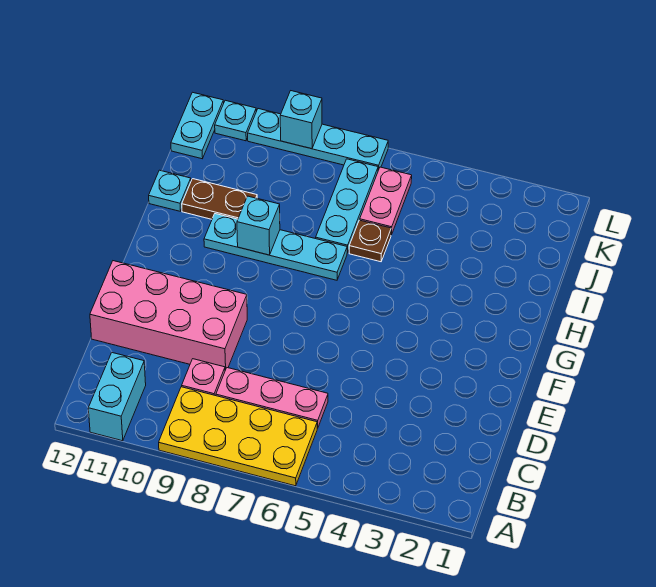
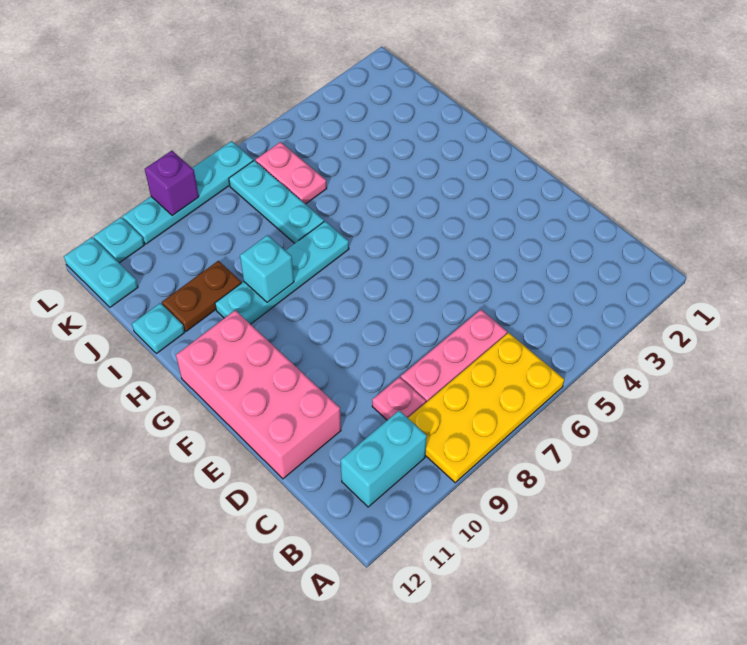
cyan brick A11:B11 level 1 -> cyan brick B10:B11 level 1
pink brick D9:E12 level 1 -> pink brick D11:G12 level 1
brown plate I6 level 1 -> none
cyan brick L9 level 2 -> purple brick L9 level 2

